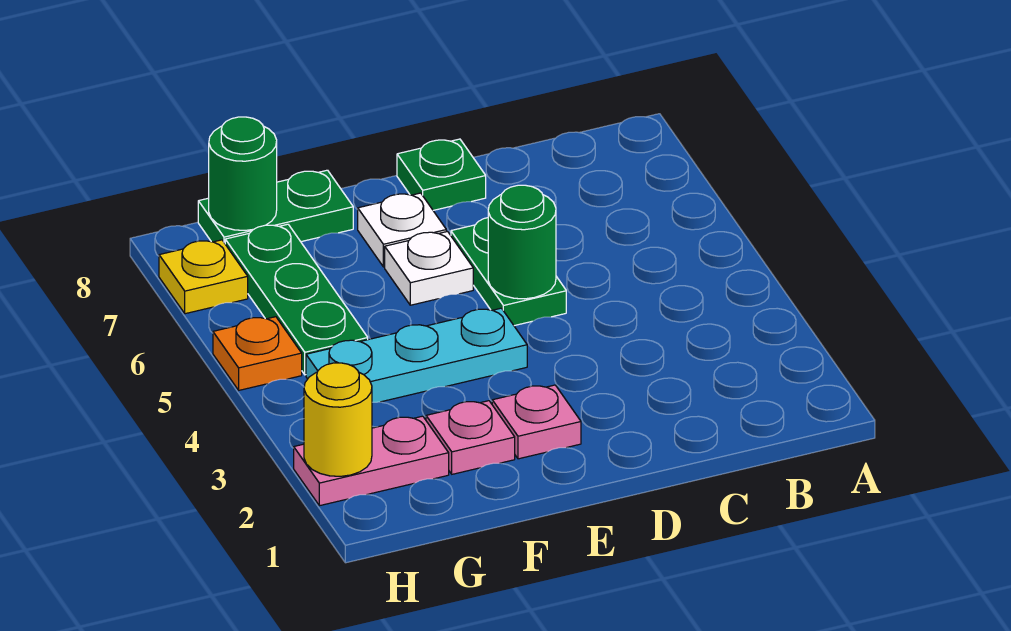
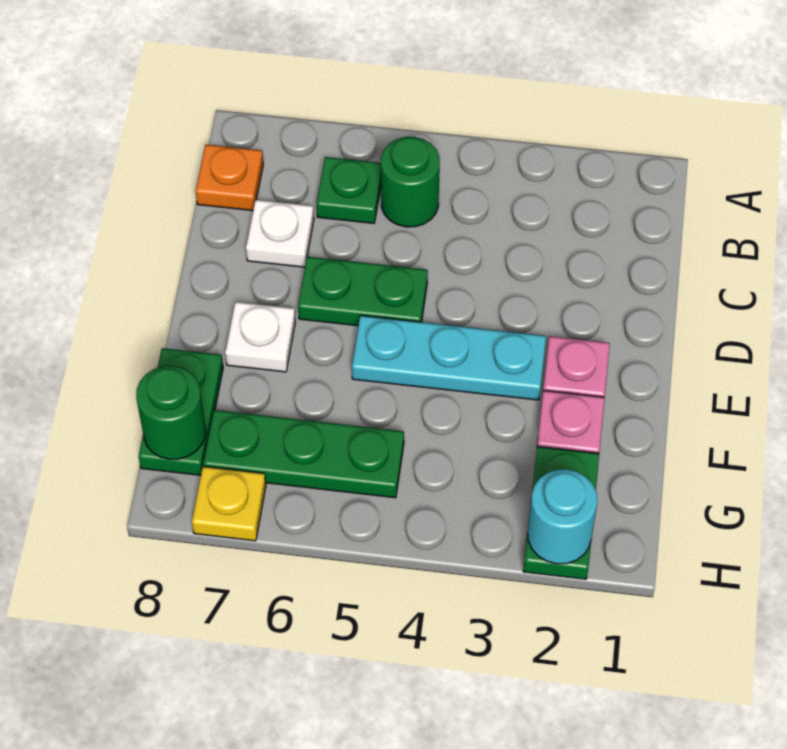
green round brick D5 level 2 -> green round brick B5 level 1
green plate D8 level 1 -> green plate B6 level 1
cyan plate E4:G4 level 1 -> cyan plate E3:E5 level 1
white plate E6 level 1 -> white plate C7 level 1
pink plate G2:H2 level 1 -> green plate G2:H2 level 1
yellow round brick H2 level 2 -> cyan round brick H2 level 2
orange plate H5 level 1 -> orange plate B8 level 1

